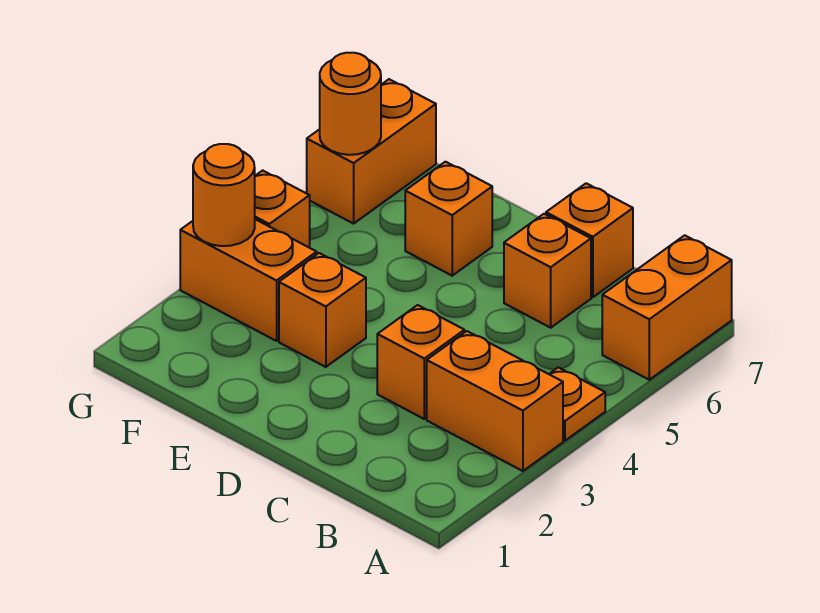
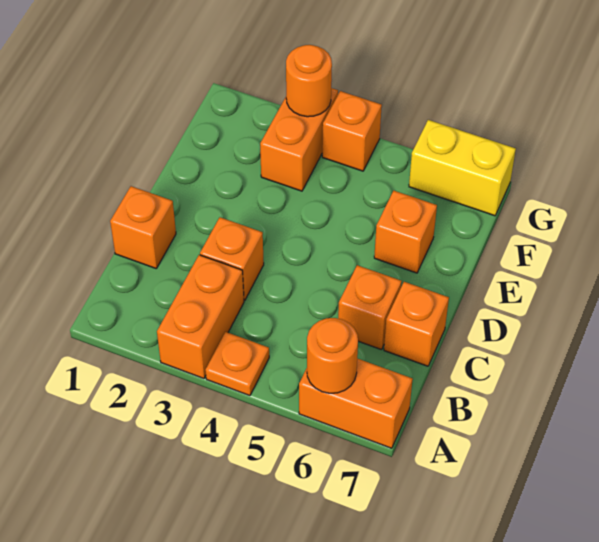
orange brick E3 level 1 -> orange brick C1 level 1
orange brick G6:G7 level 1 -> yellow brick G6:G7 level 1
orange round brick G6 level 2 -> orange round brick A6 level 2

